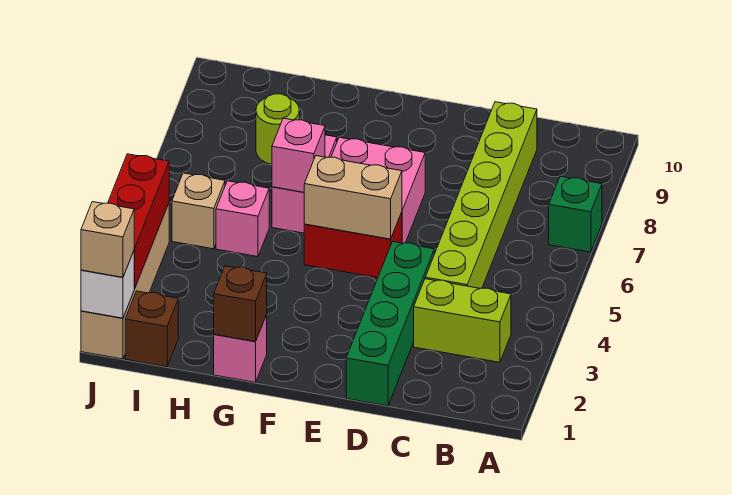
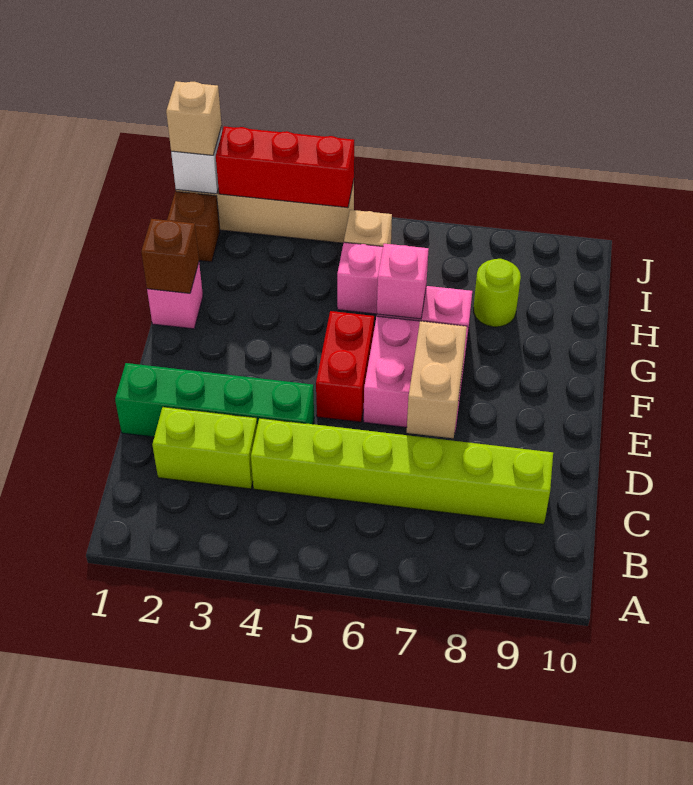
green brick A7 level 1 -> none
lime brick B3:C3 level 1 -> lime brick C2:C3 level 1
tan brick E5:F5 level 2 -> tan brick D7:E7 level 2

